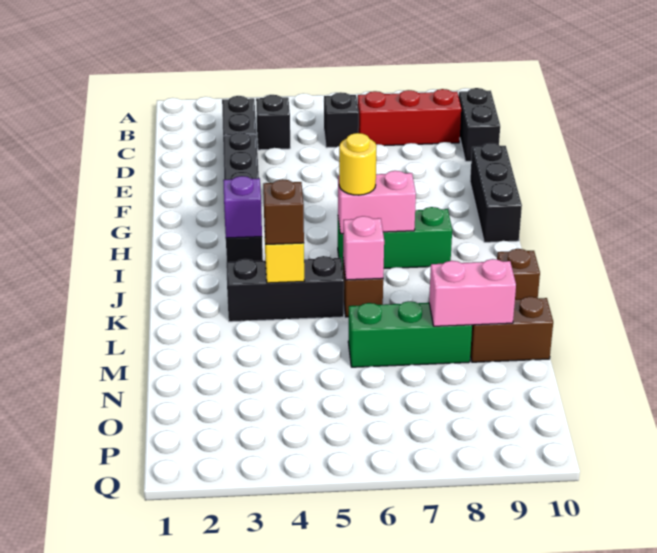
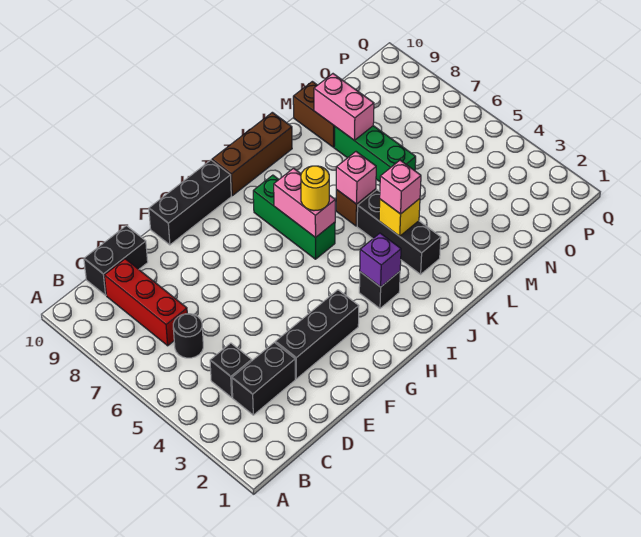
black brick C6 level 1 -> black round brick C6 level 1
brown brick K4 level 3 -> pink brick K4 level 3
brown brick K10 level 1 -> brown brick I10:K10 level 1

